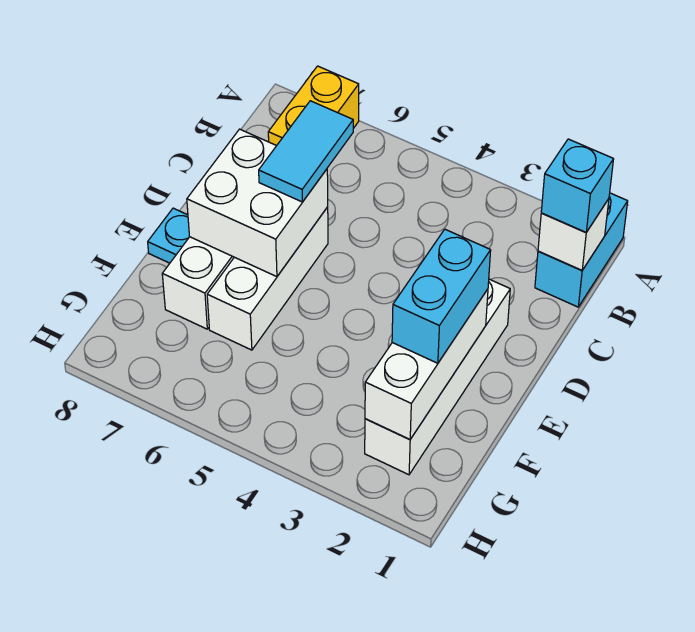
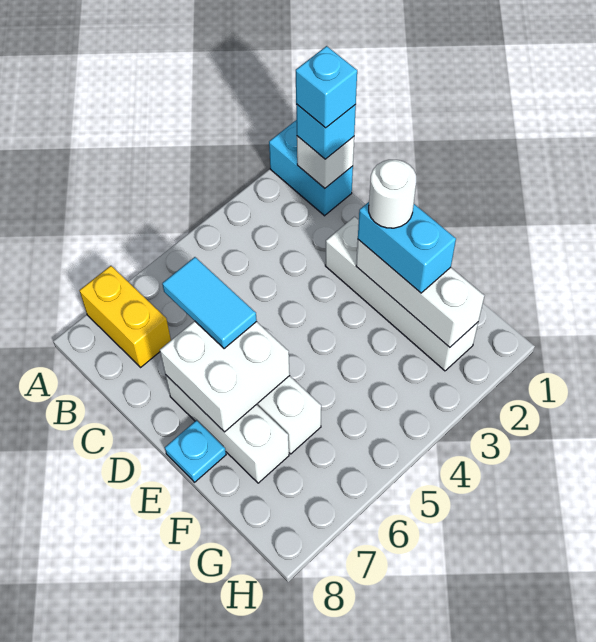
none -> cyan brick B1 level 4
none -> white round brick E2 level 4

